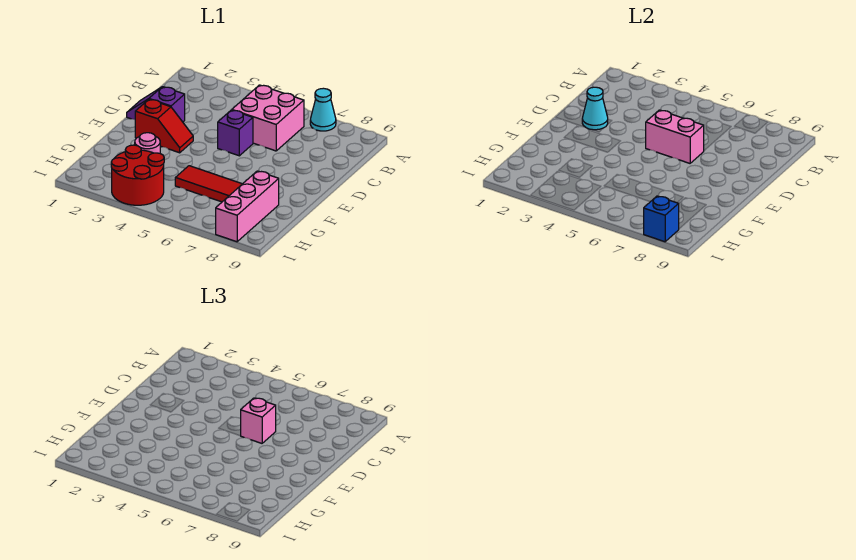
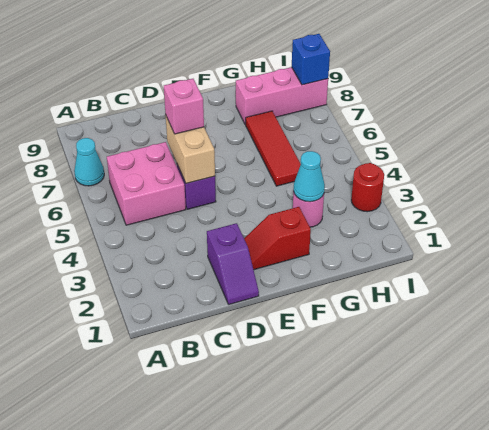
cyan cone D2 level 2 -> cyan cone G3 level 2
pink brick D5:D6 level 2 -> tan brick D5:D6 level 2
red slope E2:E3 level 1 top 2 -> red slope E2:F2 level 1 top F
red round brick H3:I4 level 1 -> red round brick I3 level 1

